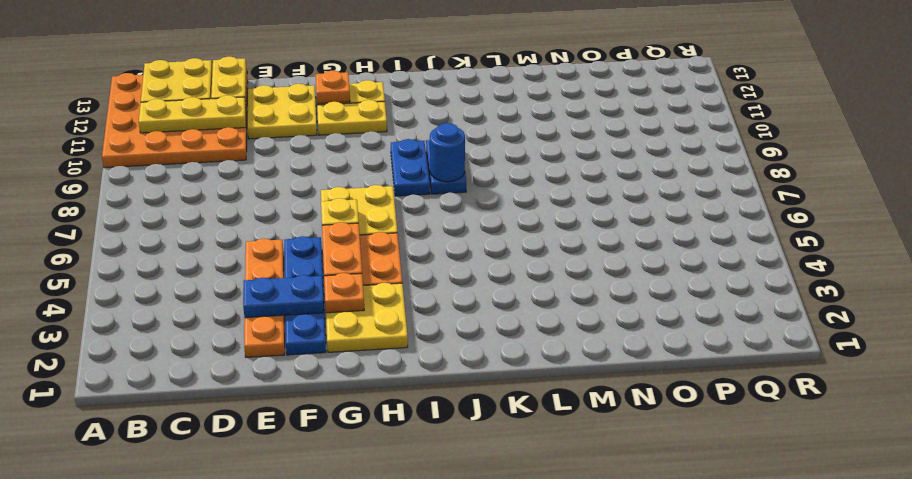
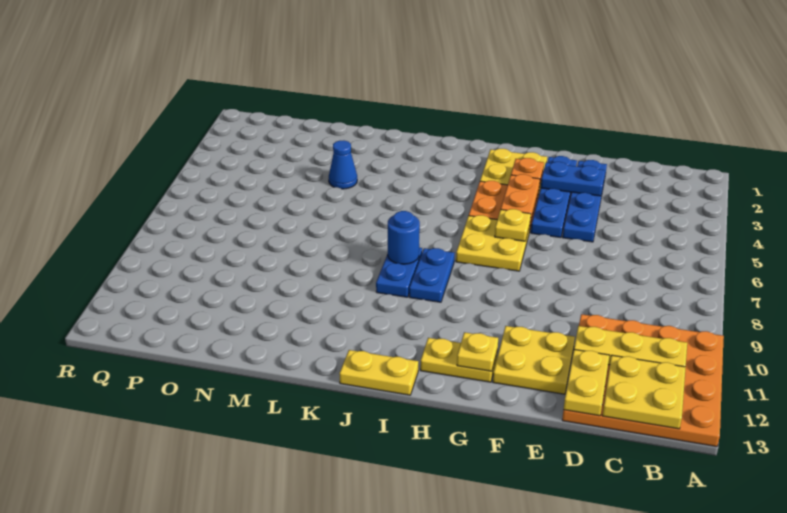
orange plate E2:E5 level 1 -> blue plate E2:E5 level 1
yellow plate G11:H11 level 1 -> yellow plate I13:J13 level 1
orange plate G12 level 2 -> yellow plate G12 level 2
none -> blue cone M4 level 1

